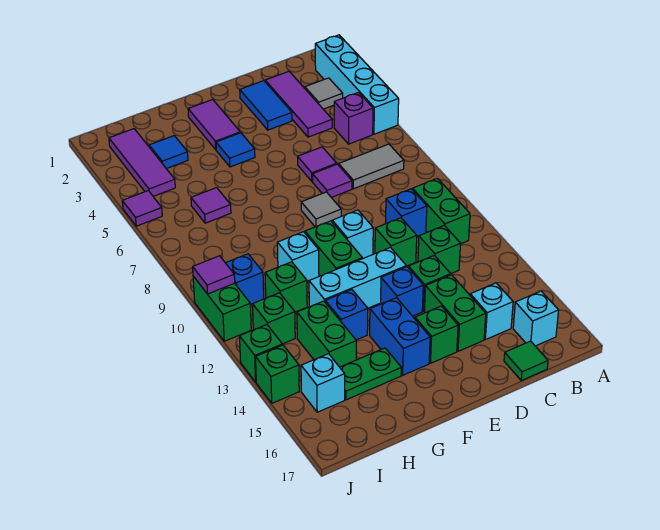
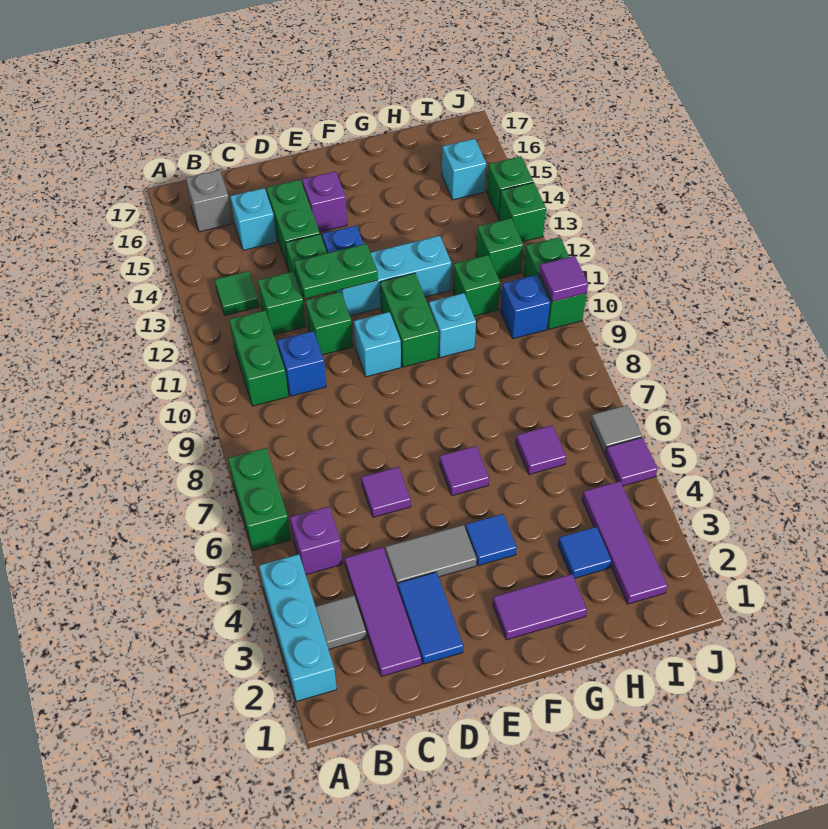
cyan brick A2:A5 level 1 -> cyan brick A2:A4 level 1
grey tile B7:C7 level 1 -> grey tile D4:E4 level 1
cyan brick B16 level 1 -> grey brick B16 level 1
green tile C17 level 1 -> green tile B13 level 1
purple tile D7 level 1 -> purple tile F6 level 1
grey tile E8 level 1 -> grey tile J6 level 1
green brick E15 level 1 -> purple brick E15 level 1
purple tile F2:F3 level 1 -> purple tile F2:G2 level 1
blue brick F14:F15 level 1 -> none
blue brick G13 level 1 -> none
green plate G15:H15 level 1 -> green plate D12:E12 level 2
green brick H13:H14 level 1 -> green brick A6:A7 level 1

